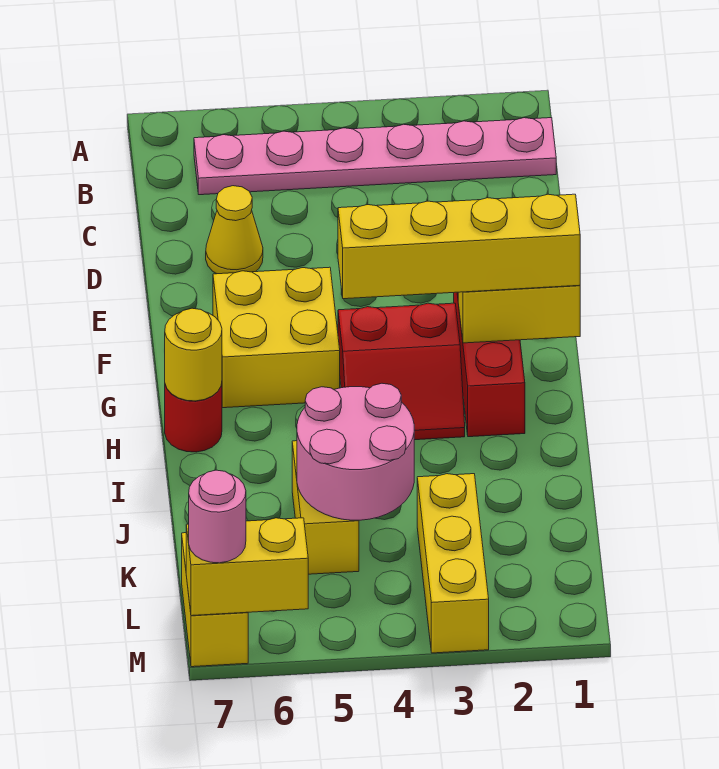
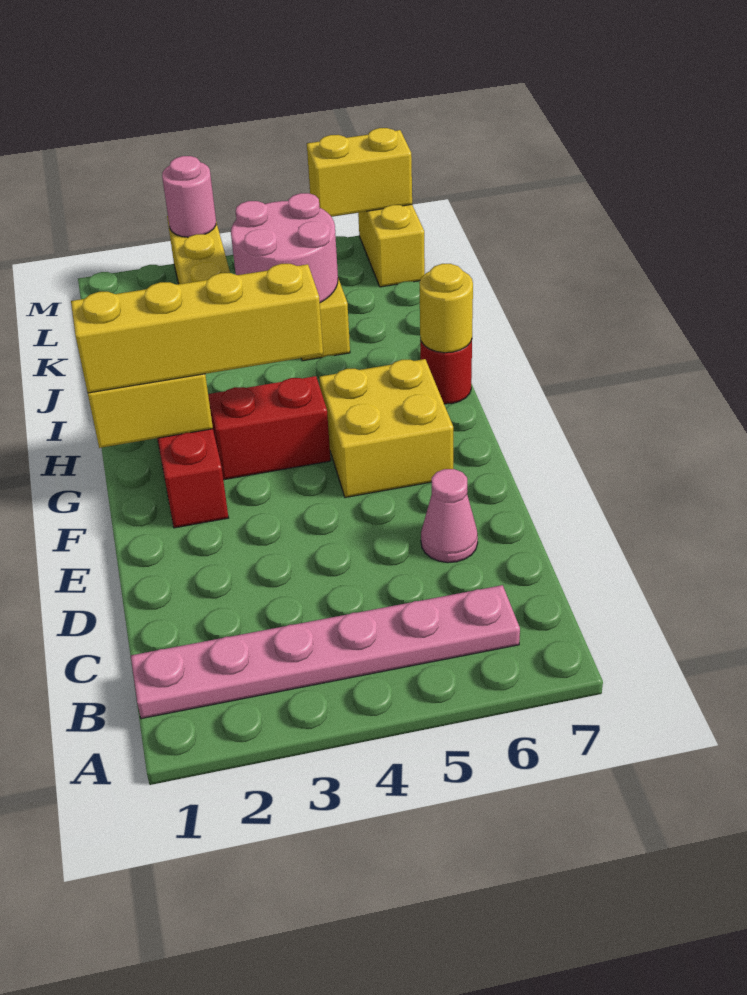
yellow cone D6 level 1 -> pink cone D6 level 1
pink round brick M7 level 3 -> pink round brick M3 level 2

